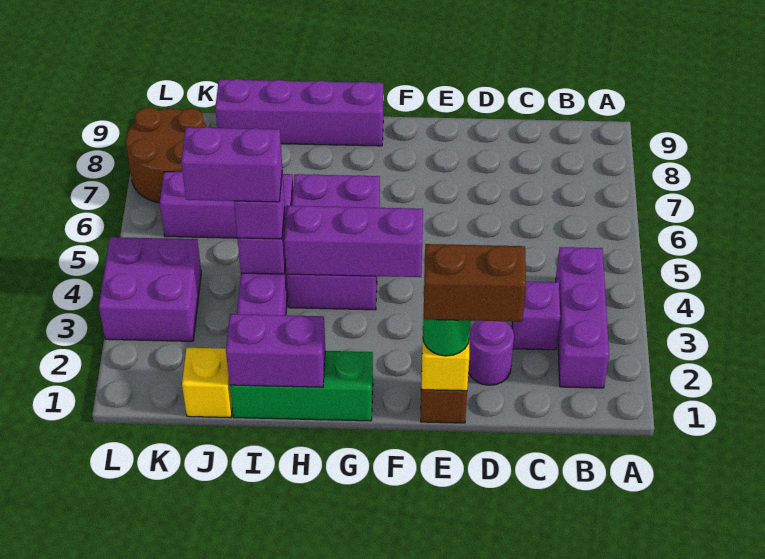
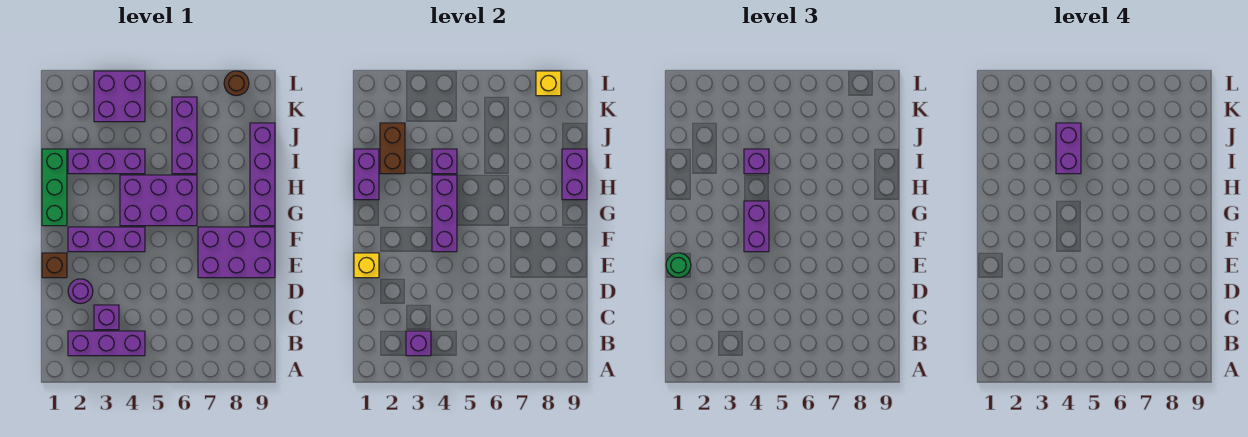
none -> purple brick B3 level 2
brown brick D1:E1 level 4 -> brown brick I2:J2 level 2
none -> purple brick E7:F9 level 1
none -> purple brick F2:F4 level 1
none -> purple brick F4:G4 level 3
none -> purple brick H9:I9 level 2
yellow brick J1 level 1 -> yellow brick L8 level 2
brown round brick K7:L8 level 1 -> brown round brick L8 level 1

